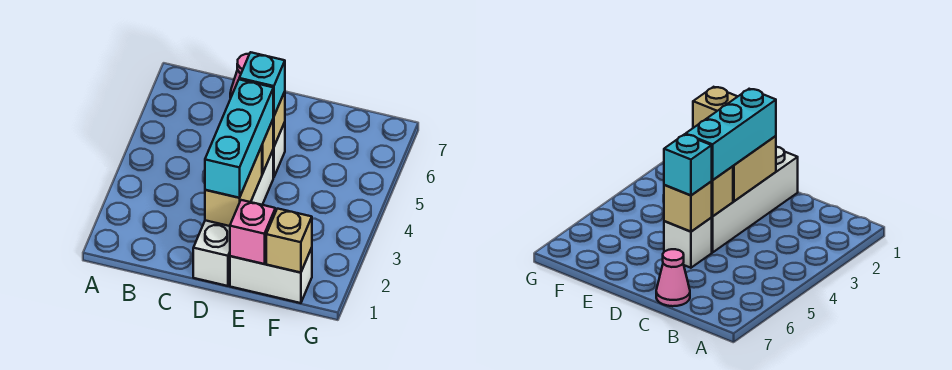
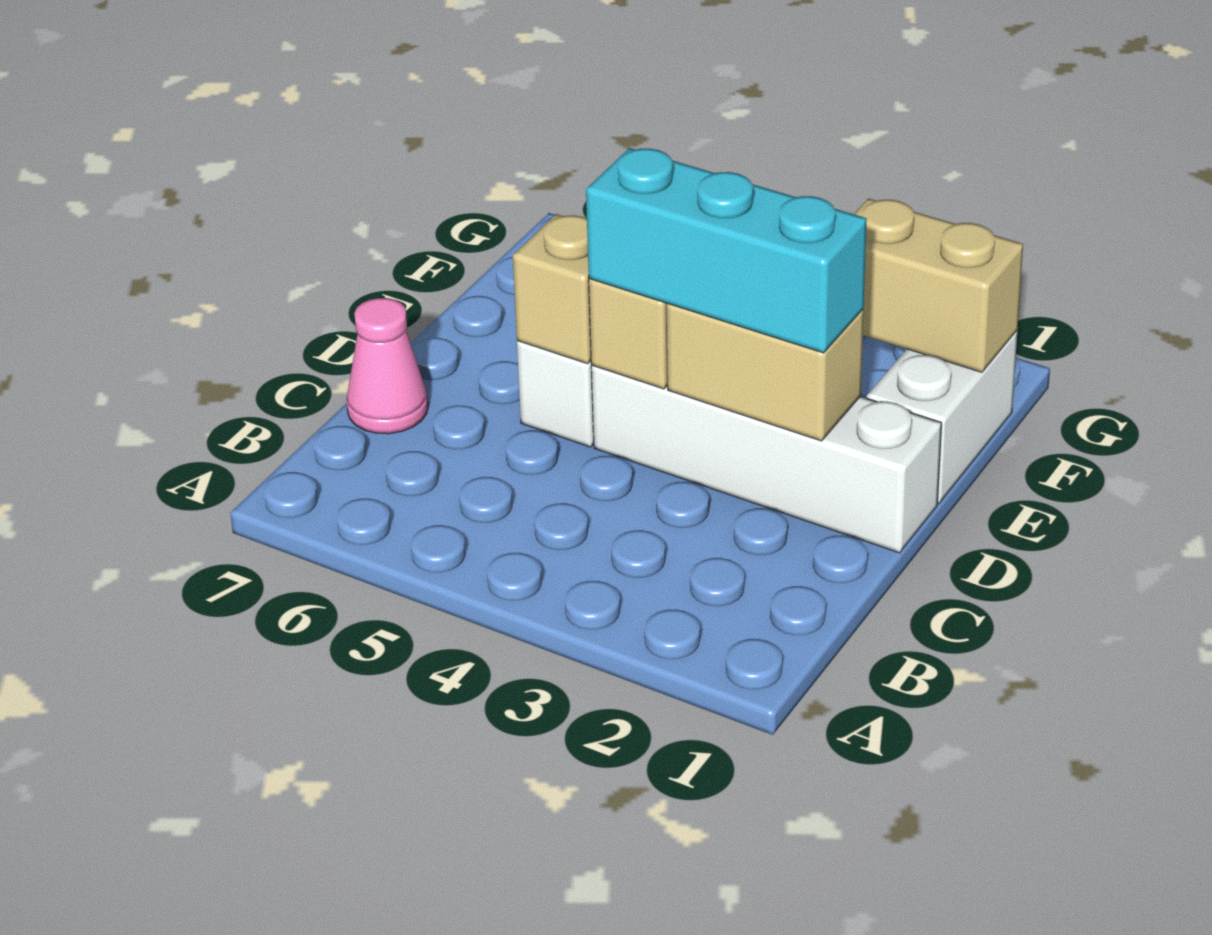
cyan brick D5 level 3 -> none
pink brick E1 level 2 -> none
tan brick F1 level 2 -> tan brick F1:F2 level 2

